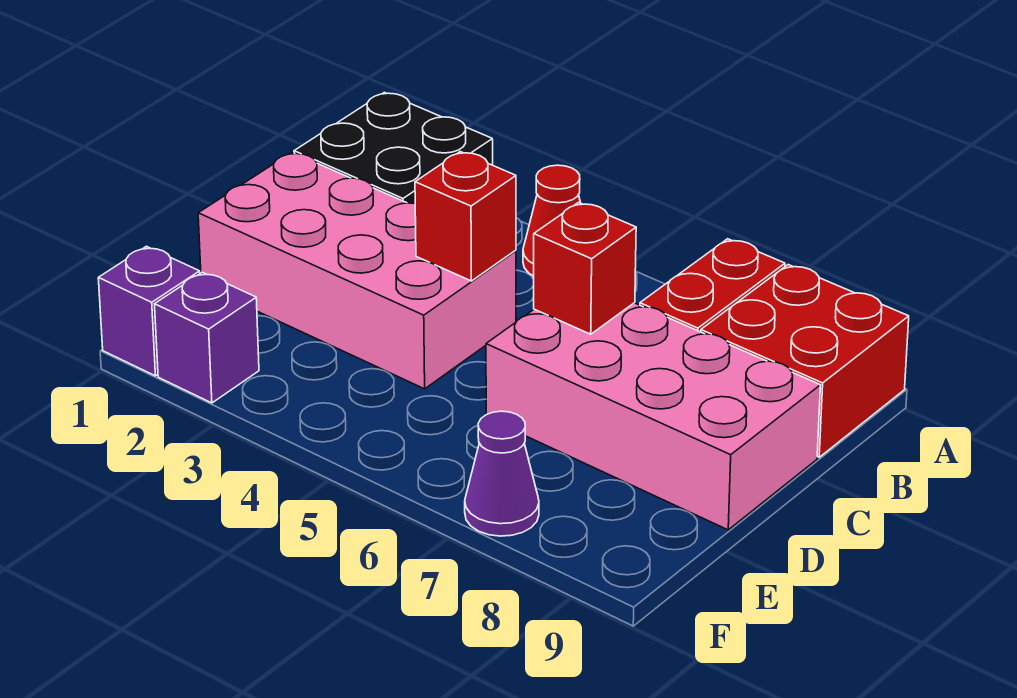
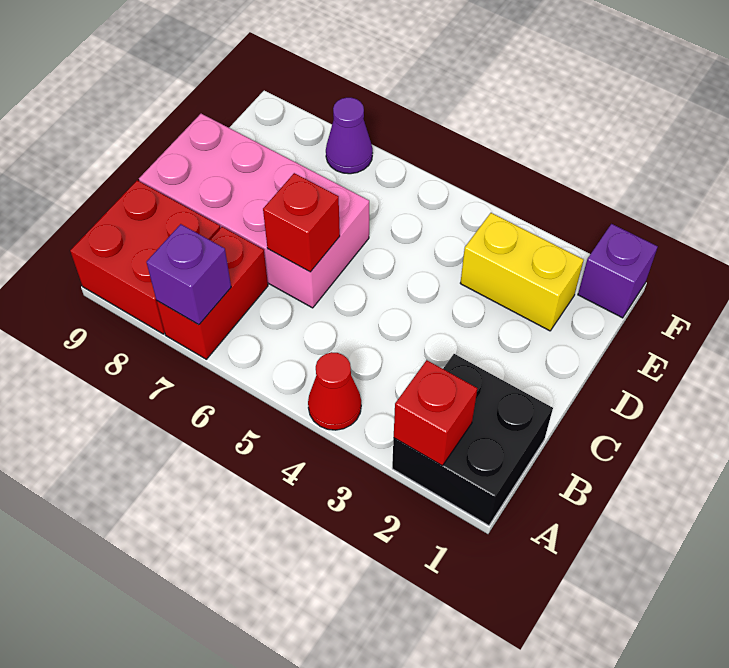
pink brick C1:D4 level 1 -> none
red brick C4 level 2 -> red brick A2 level 2
none -> yellow brick E2:E3 level 1
purple brick F2 level 1 -> purple brick A7 level 2

